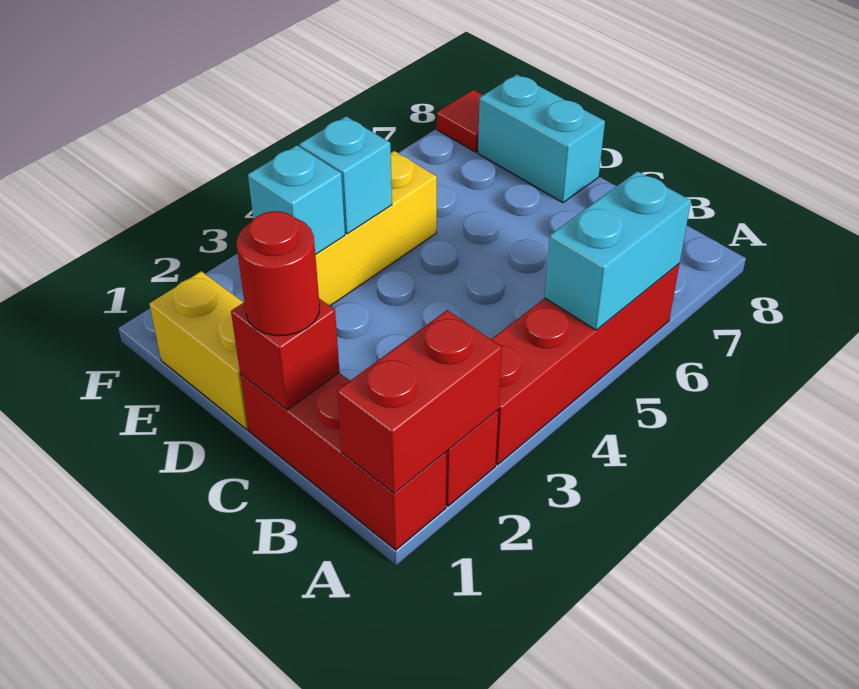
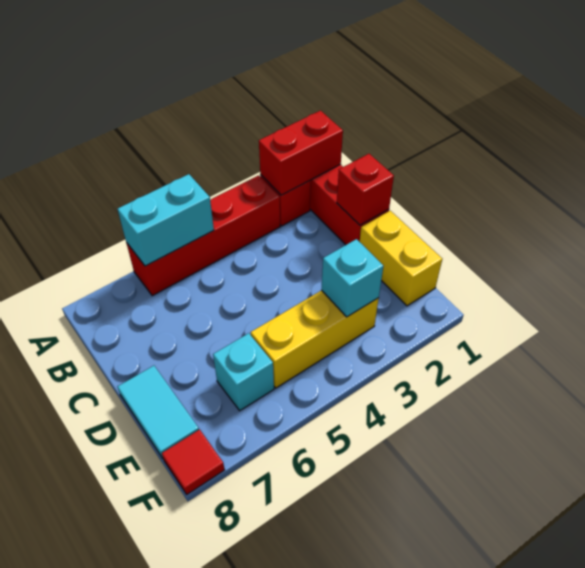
red round brick C1 level 3 -> none
cyan brick D8:E8 level 1 -> cyan tile D8:E8 level 1
cyan brick E4 level 2 -> cyan brick E6 level 1

